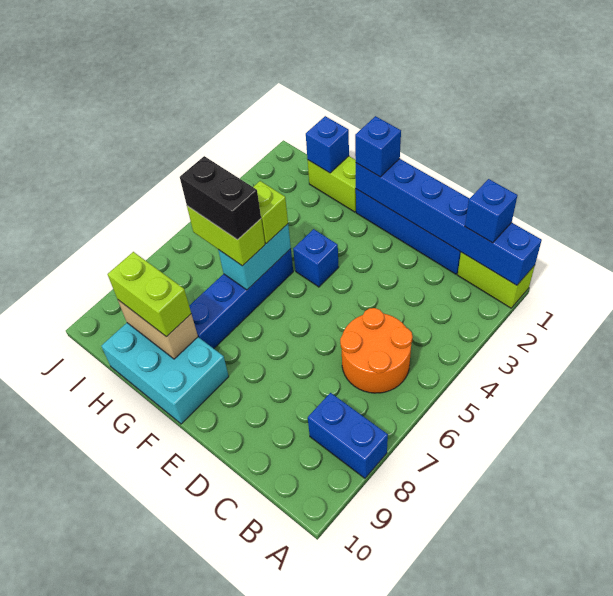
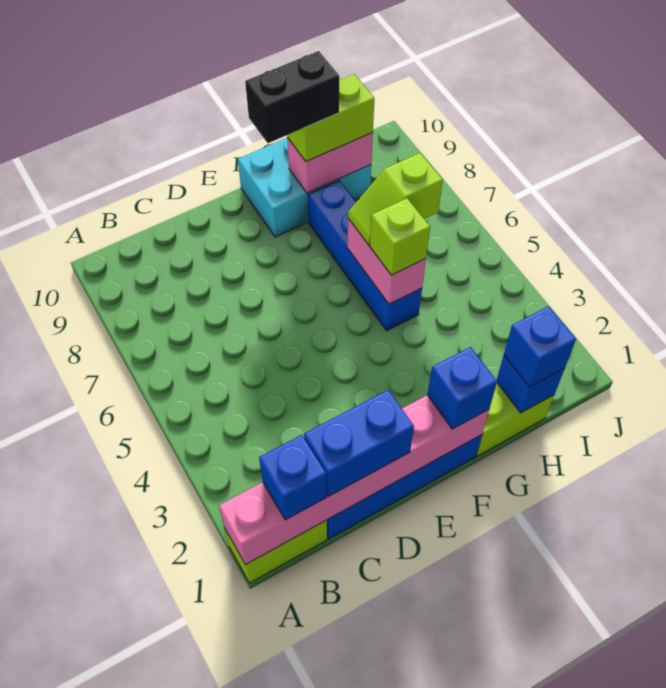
blue brick A1:F1 level 2 -> pink brick A1:F1 level 2
blue brick A8:B8 level 1 -> blue brick C1:D1 level 3
orange round brick B5:C6 level 1 -> none
blue brick F4 level 1 -> blue brick H1 level 3
cyan brick G5:G6 level 2 -> pink brick G5:G6 level 2
lime brick G6:H6 level 3 -> lime slope G6:H6 level 3 top H
black brick G6:H6 level 4 -> black brick F9:G9 level 4
tan brick G9:H9 level 2 -> pink brick G9:H9 level 2

